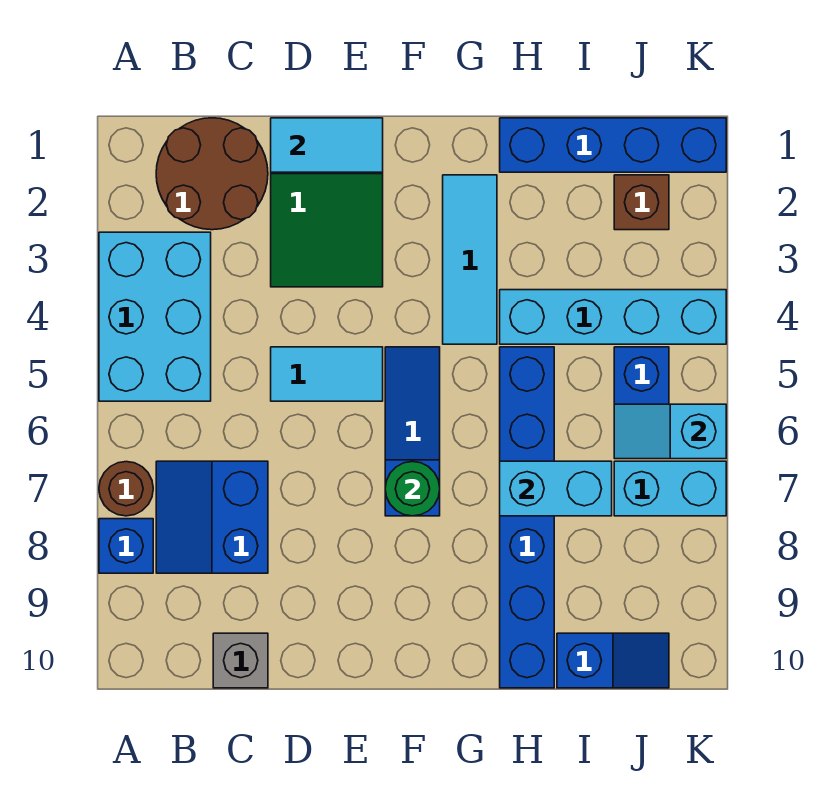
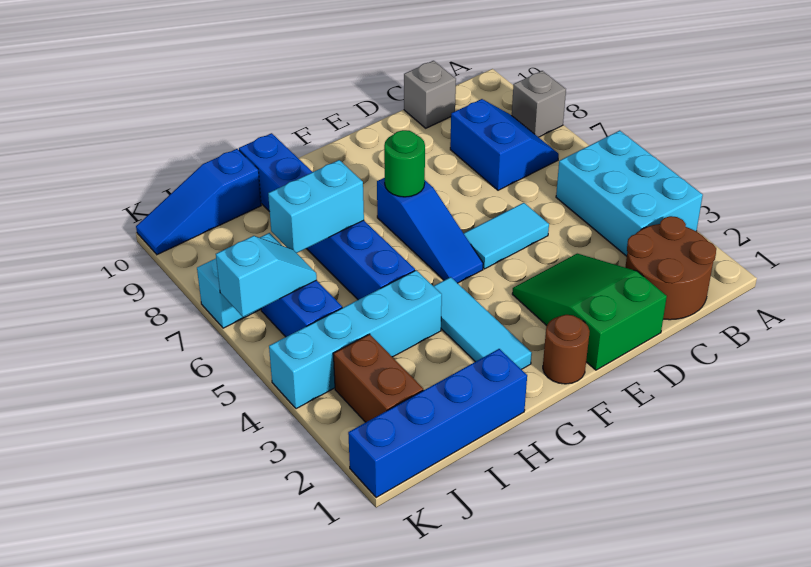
brown round brick A7 level 1 -> brown round brick F1 level 1
blue brick A8 level 1 -> grey brick A8 level 1
cyan tile D1:E1 level 2 -> none
blue slope I10:J10 level 1 top I -> blue slope I10:K10 level 1 top I
brown brick J2 level 1 -> brown brick J2:J3 level 1

